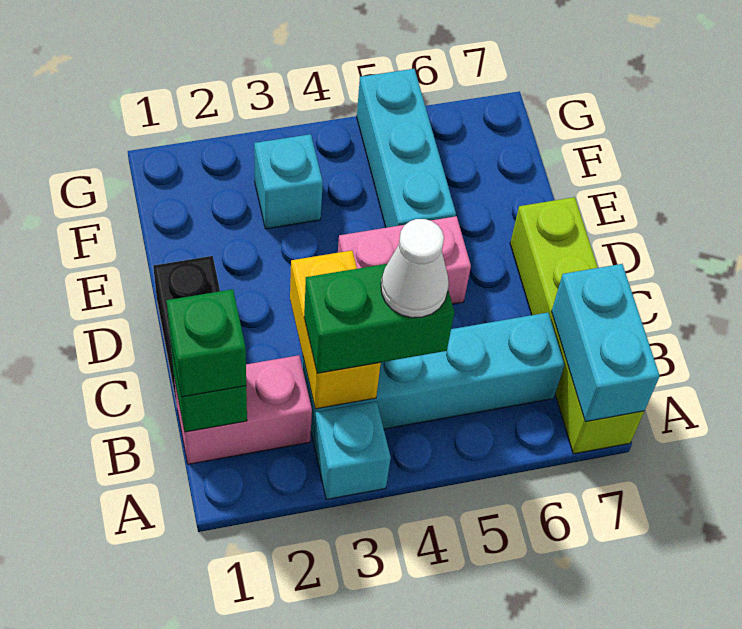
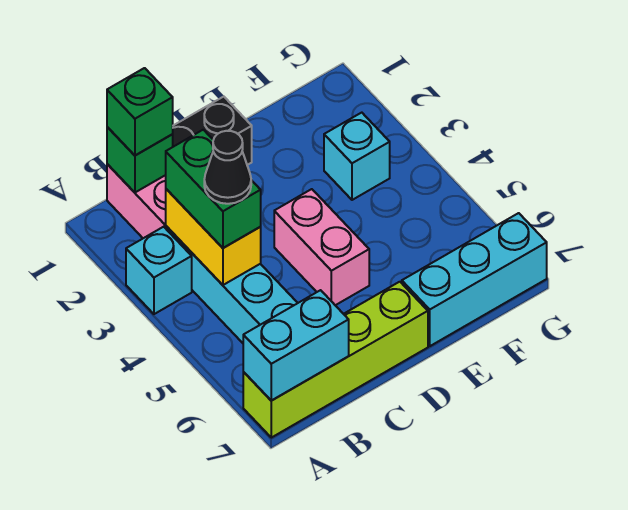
yellow brick B3:C3 level 2 -> yellow brick B3:B4 level 2
white cone B4 level 4 -> black cone B4 level 4
cyan brick E5:G5 level 1 -> cyan brick E7:G7 level 1

